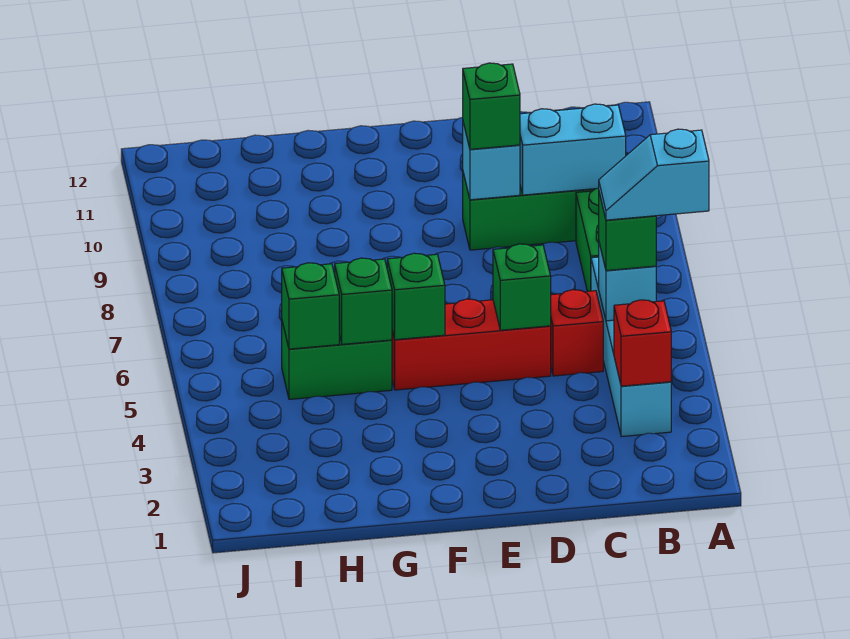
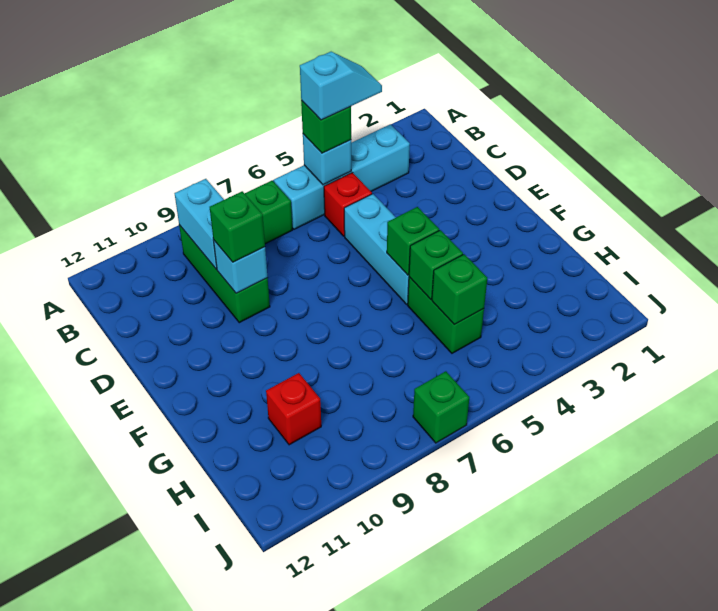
cyan slope A5:B5 level 4 top A -> cyan slope B4:B5 level 4 top 5
red brick B3 level 2 -> red brick H10 level 1
red brick D5:F5 level 1 -> cyan brick D5:F5 level 1
green brick D5 level 2 -> green brick J7 level 1

